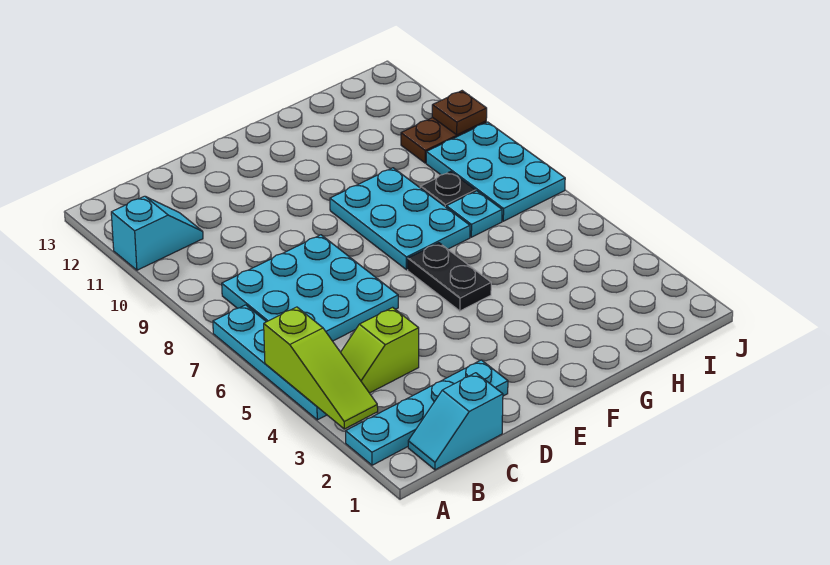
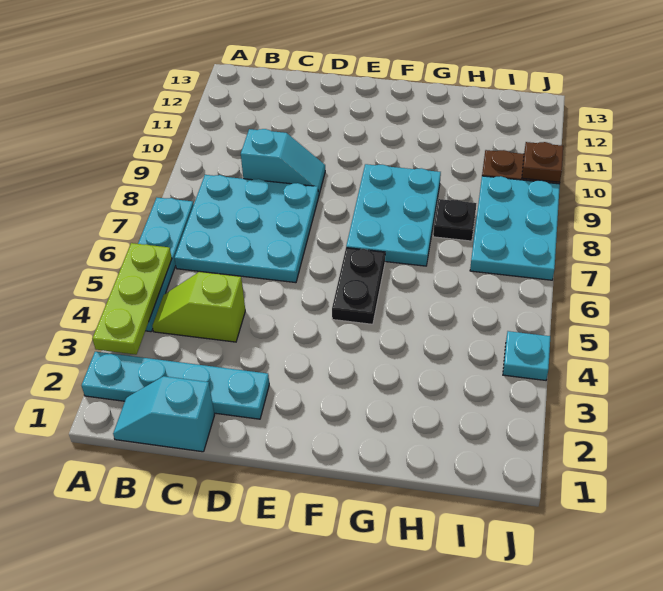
lime slope A3:A5 level 2 top 5 -> lime plate A3:A5 level 2
cyan slope A11:B11 level 1 top A -> cyan slope C9:D9 level 1 top C
cyan plate H7 level 1 -> cyan plate J4 level 1

